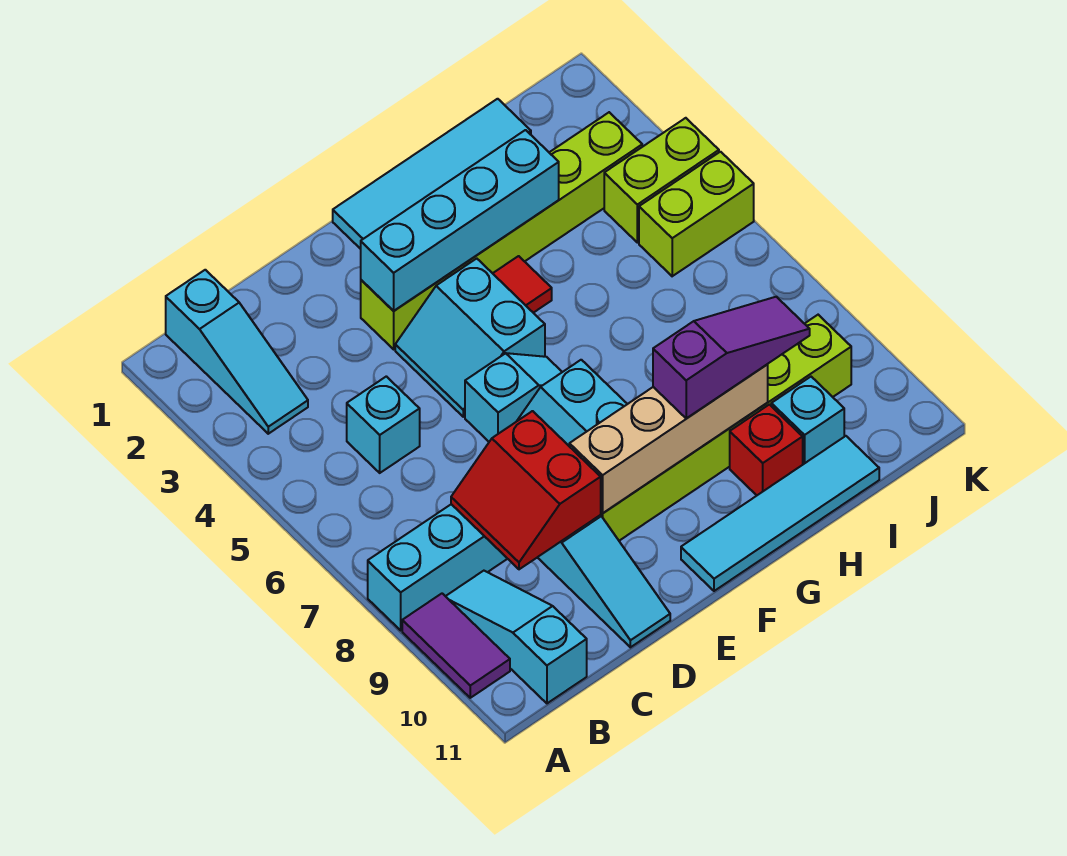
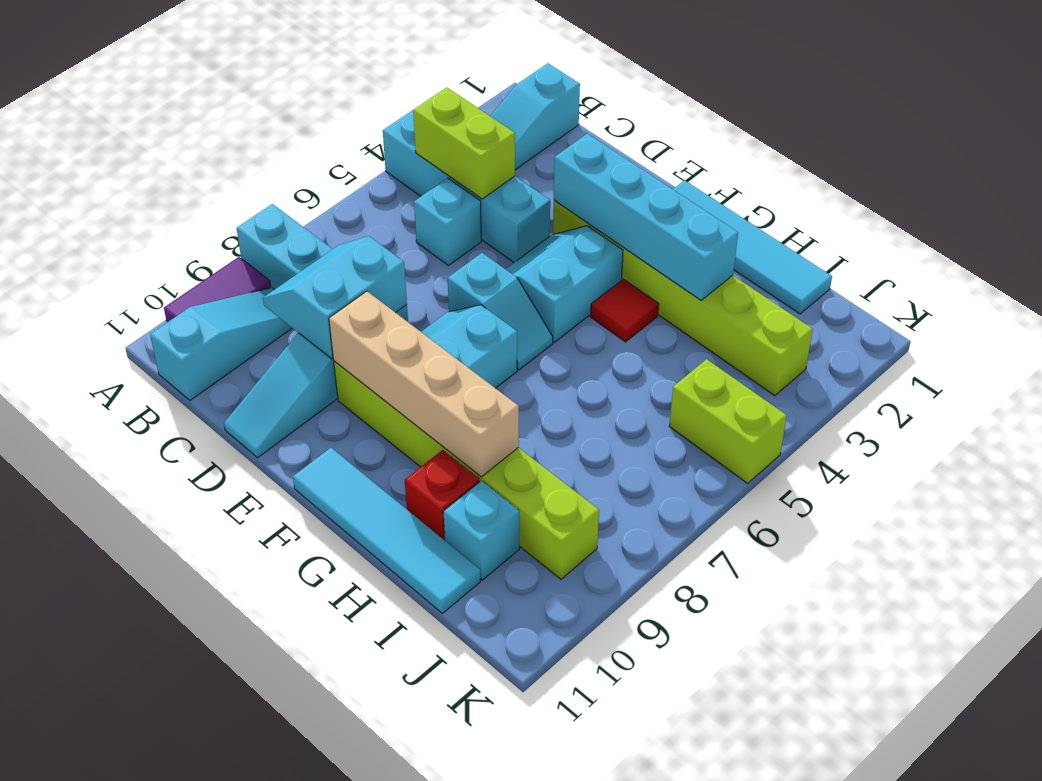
none -> cyan brick A4:D4 level 1
red slope C8:D9 level 2 top D -> cyan slope C8:D9 level 2 top D
purple slope G9:I9 level 3 top G -> none
lime brick J4:K4 level 1 -> lime brick B4:C4 level 2

